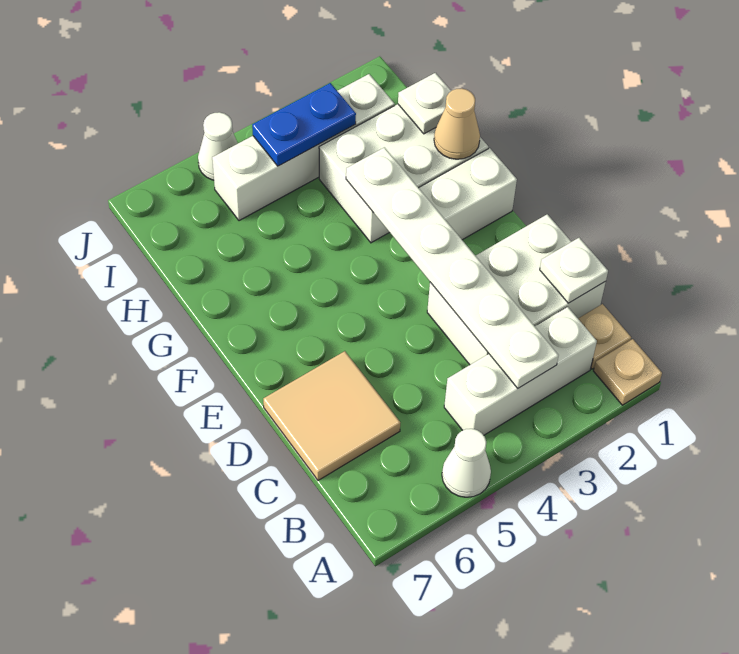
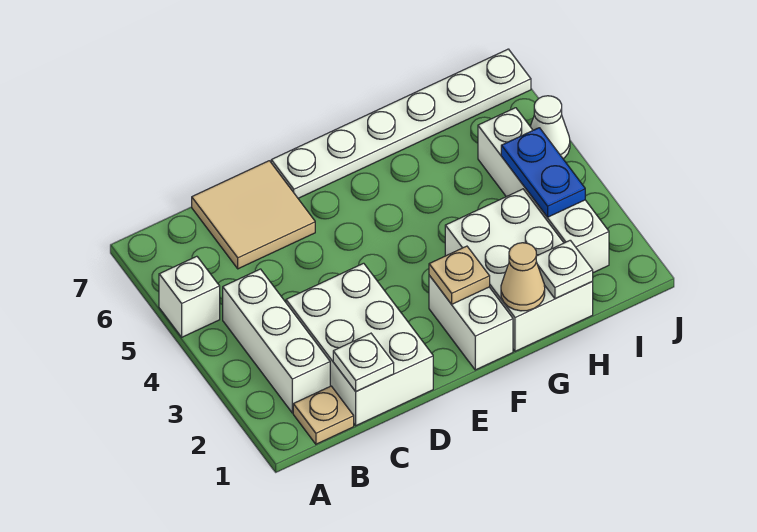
tan plate A1 level 1 -> tan plate F2 level 2
white cone A5 level 1 -> white brick A5 level 1
white plate B3:G3 level 2 -> white plate E7:J7 level 1

